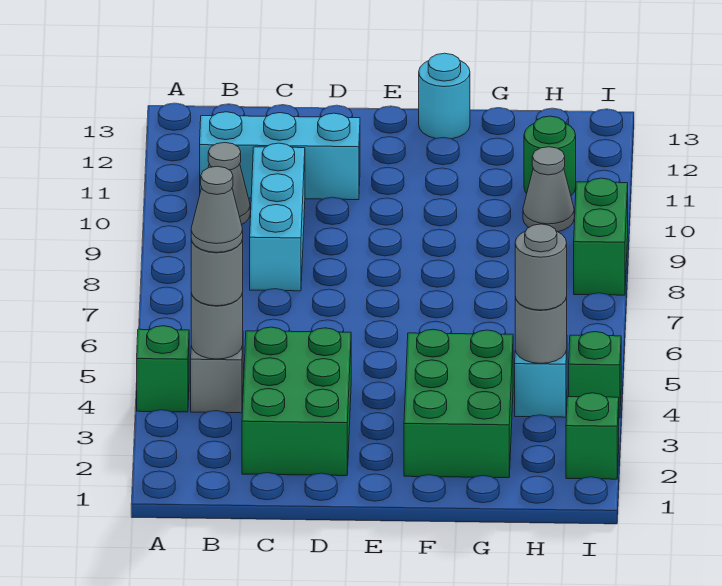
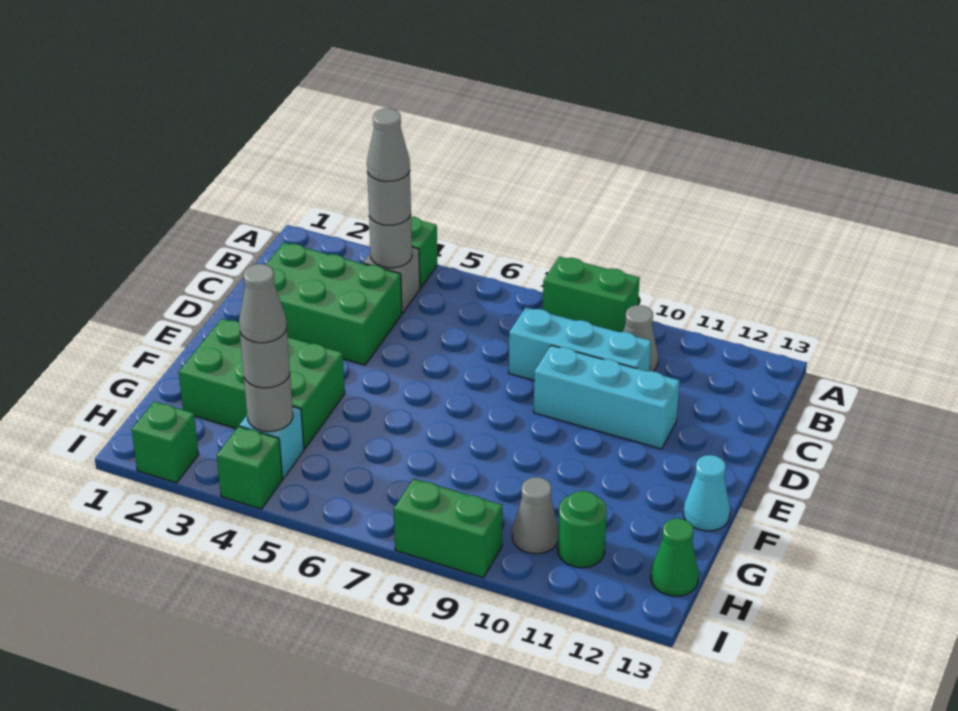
none -> green brick A8:A9 level 1
cyan brick B11:D11 level 1 -> cyan brick D9:D11 level 1
cyan round brick F13 level 1 -> cyan cone F13 level 1
none -> grey cone H4 level 4
none -> green cone H13 level 1

